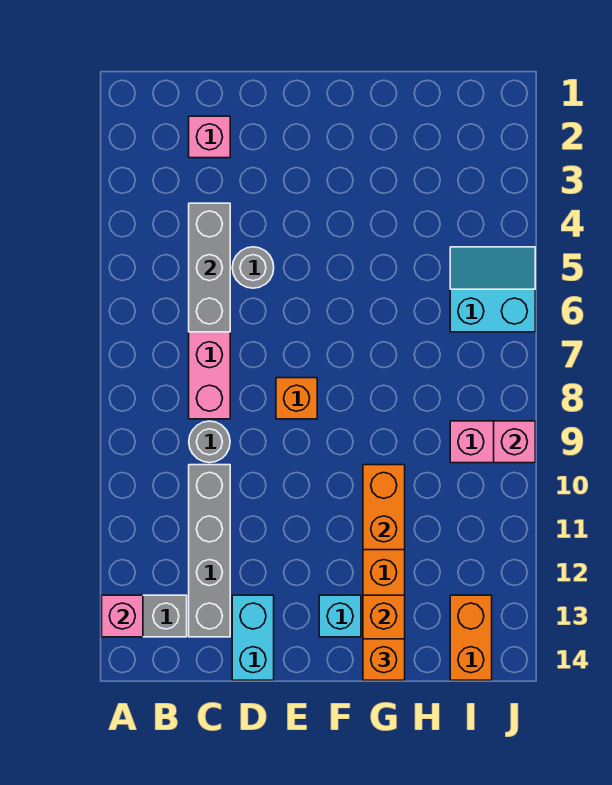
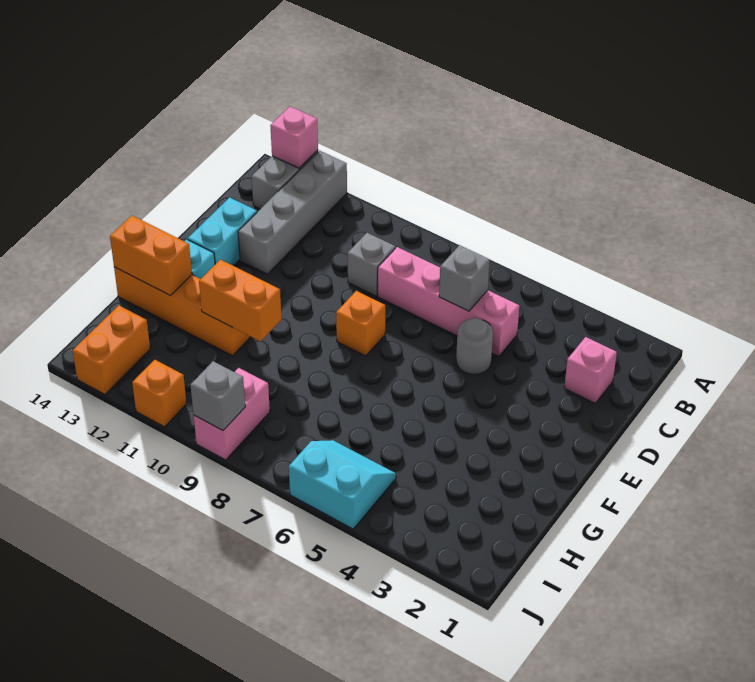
grey brick C4:C6 level 2 -> grey brick C6 level 2
grey round brick C9 level 1 -> grey brick C9 level 1
grey brick C10:C13 level 1 -> grey brick A12:D12 level 1
cyan brick D13:D14 level 1 -> cyan brick D13:E13 level 1
orange brick G14 level 3 -> orange brick J11 level 1
cyan slope I5:J6 level 1 top 6 -> cyan slope I5:J6 level 1 top J
orange brick I13:I14 level 1 -> orange brick I13:J13 level 1
pink brick J9 level 2 -> grey brick J9 level 2

